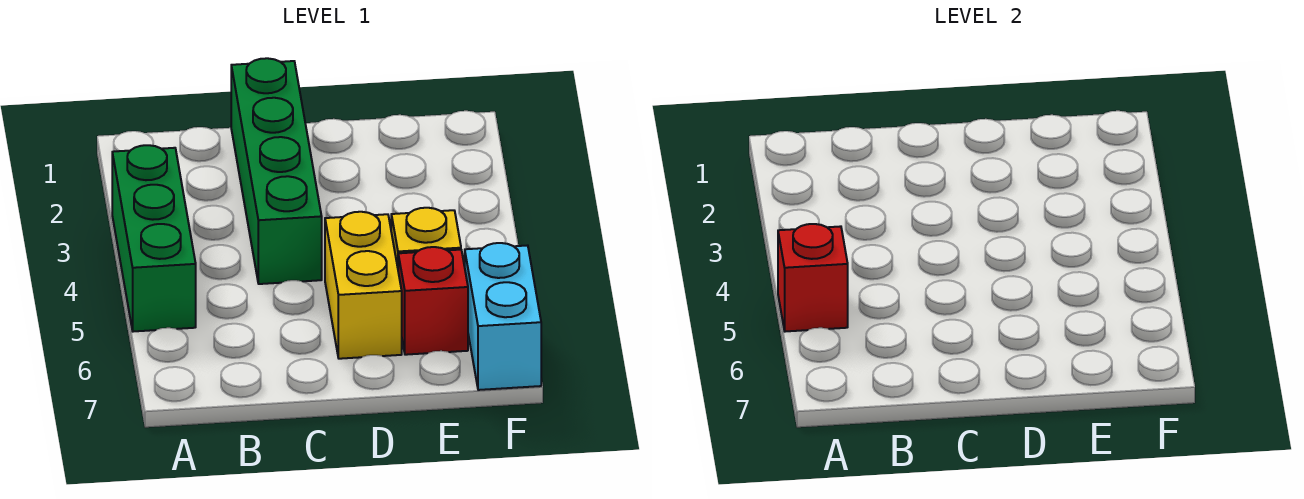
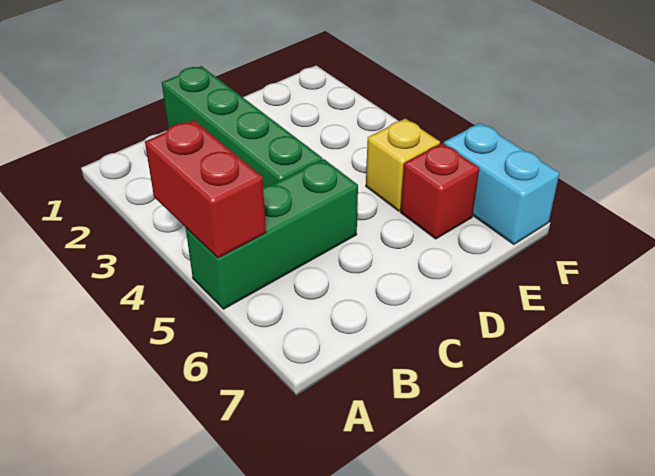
green brick A3:A5 level 1 -> green brick A5:C5 level 1
red brick A5 level 2 -> red brick A4:A5 level 2
yellow brick D5:D6 level 1 -> none

